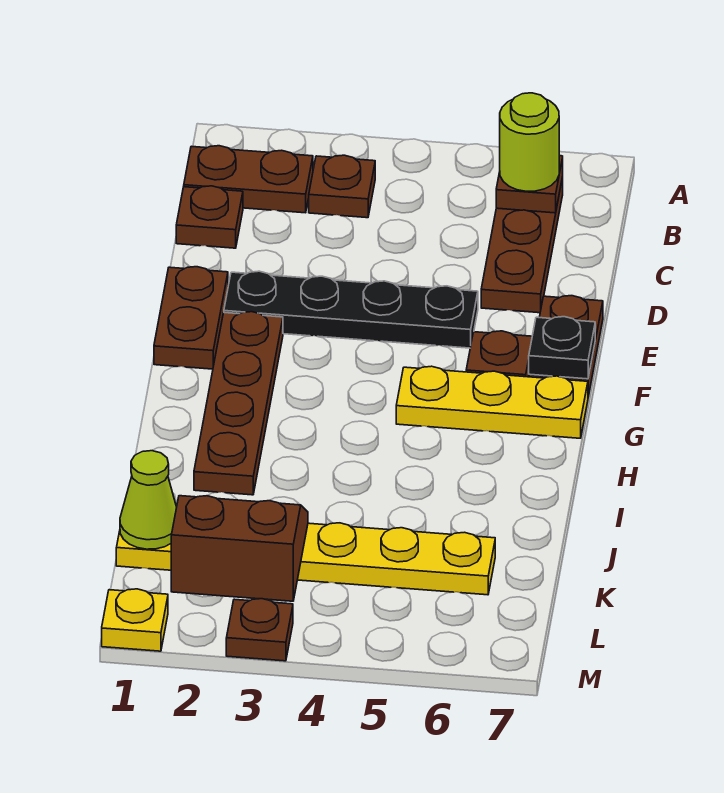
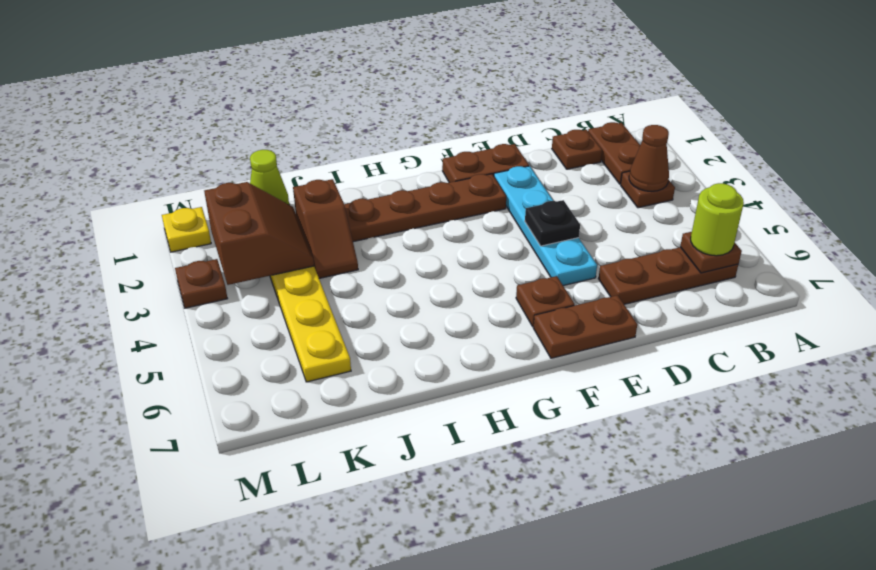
none -> brown cone B3 level 2
black plate E2:E5 level 1 -> cyan plate E2:E5 level 1
black plate F7 level 2 -> black plate E4 level 2
yellow plate G5:G7 level 1 -> none
none -> brown slope J2:J3 level 1 top 2

